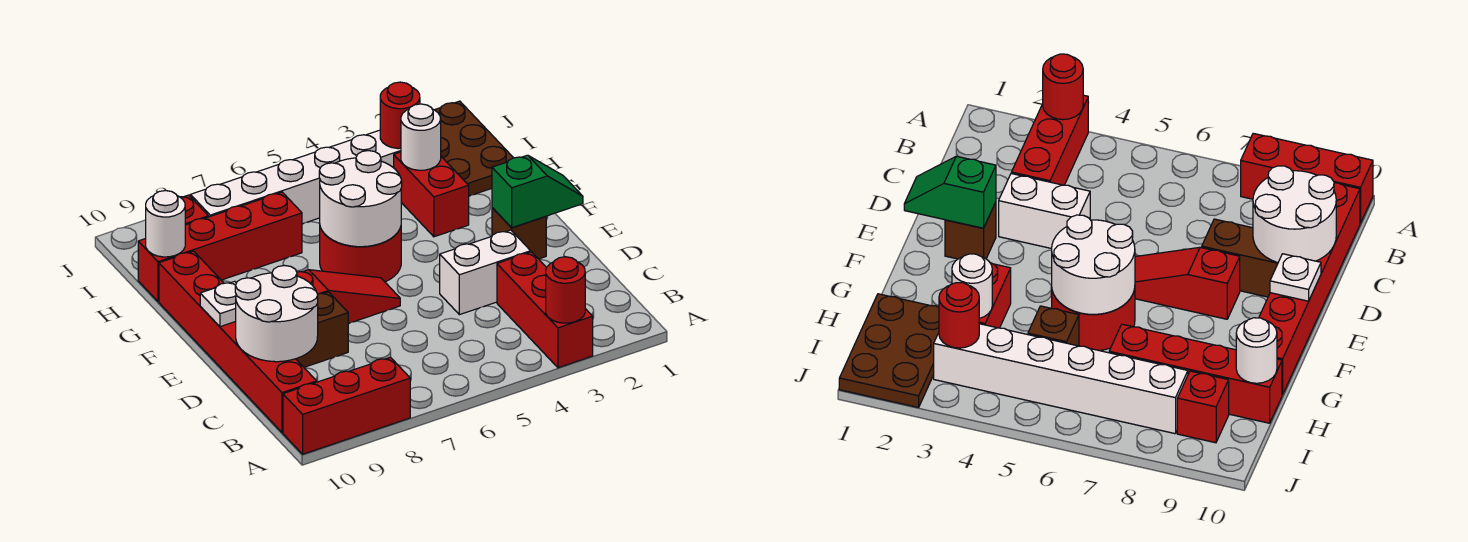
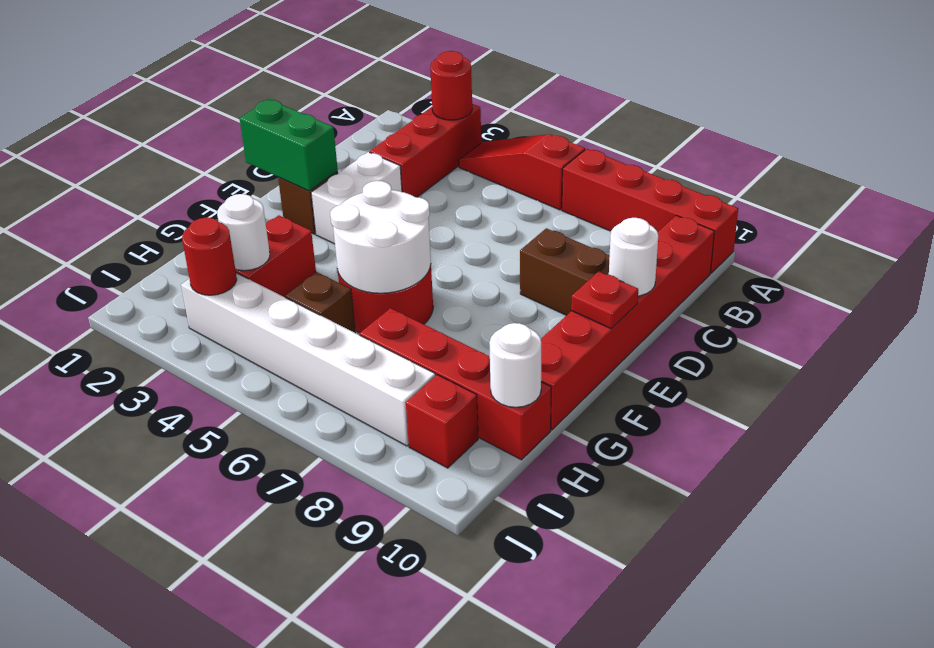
red brick A8:A10 level 1 -> red brick A7:A10 level 1
white round brick C9:D10 level 2 -> white round brick D10 level 2
white brick D3:D4 level 1 -> white brick D3:E3 level 1
green slope E1:E2 level 2 top 2 -> green brick E1:E2 level 2
red slope E6:E8 level 1 top 8 -> red slope A4:A6 level 1 top 6
white plate E10 level 2 -> red plate E10 level 2
brown plate H1:J2 level 1 -> none

